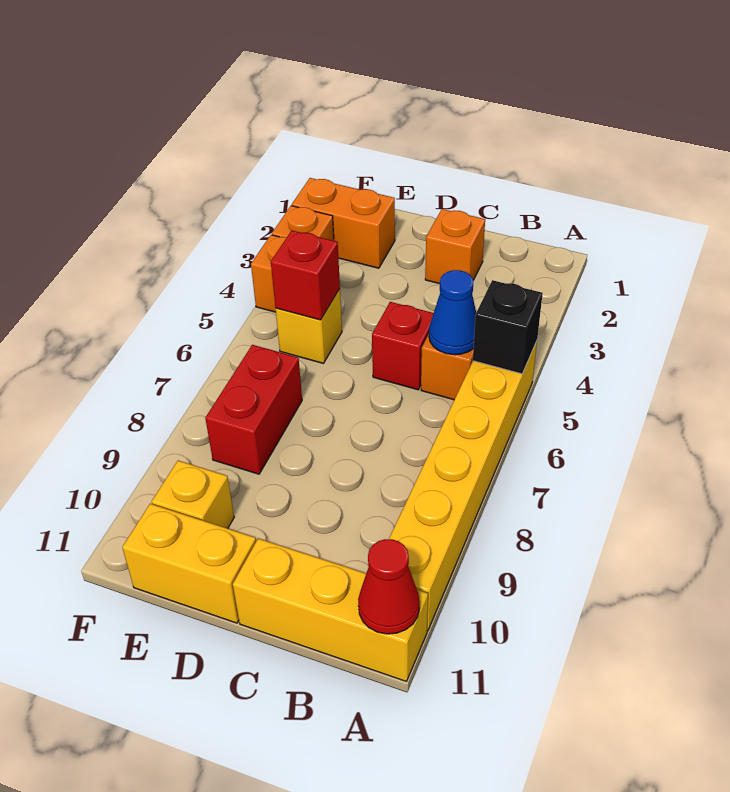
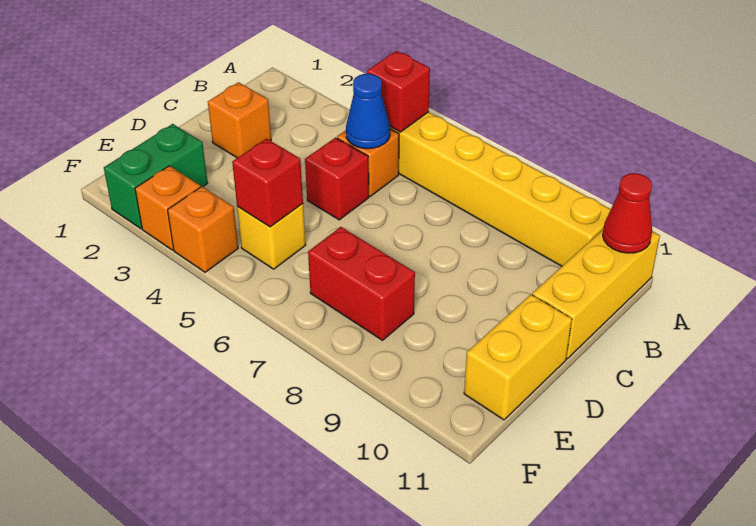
black brick A5 level 2 -> red brick A5 level 2
orange brick E2:F2 level 1 -> green brick E2:F2 level 1
yellow brick E10 level 1 -> none

